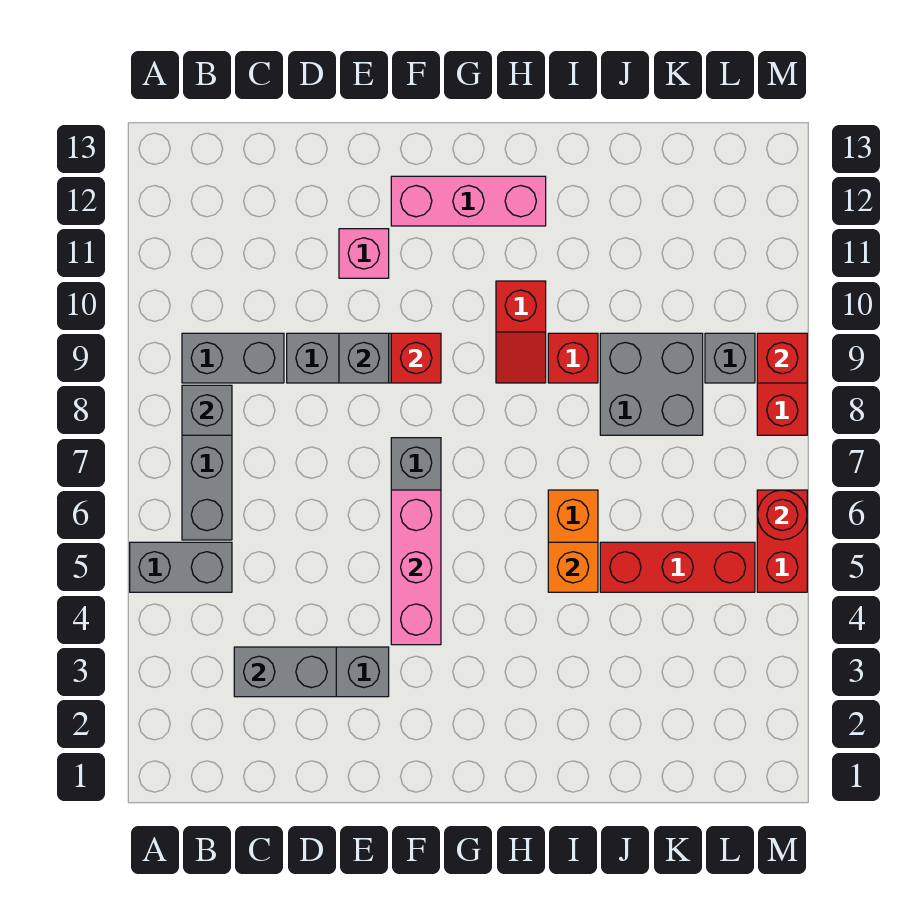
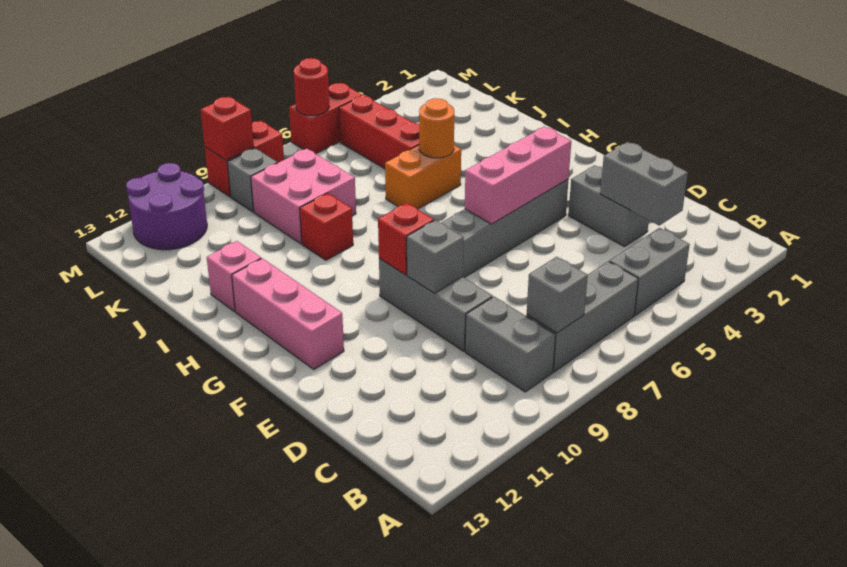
grey brick A5:B5 level 1 -> grey brick B4:B5 level 1
pink brick E11 level 1 -> pink brick I12 level 1
red slope H9:H10 level 1 top 10 -> none
orange brick I5 level 2 -> orange round brick I5 level 2
grey brick J8:K9 level 1 -> pink brick J8:K9 level 1
none -> purple round brick L11:M12 level 1

